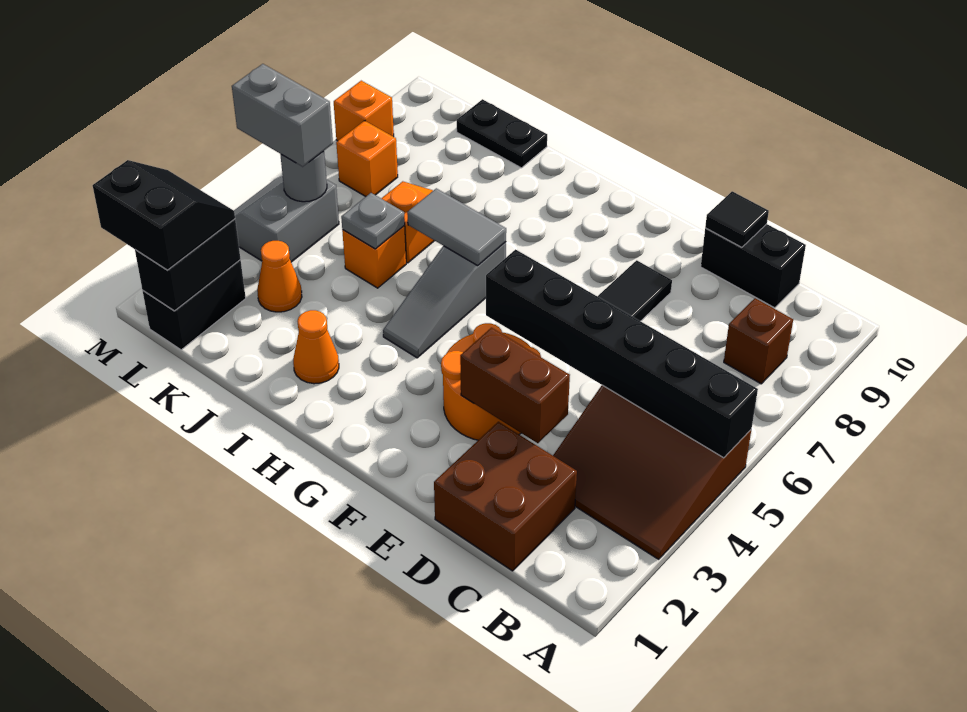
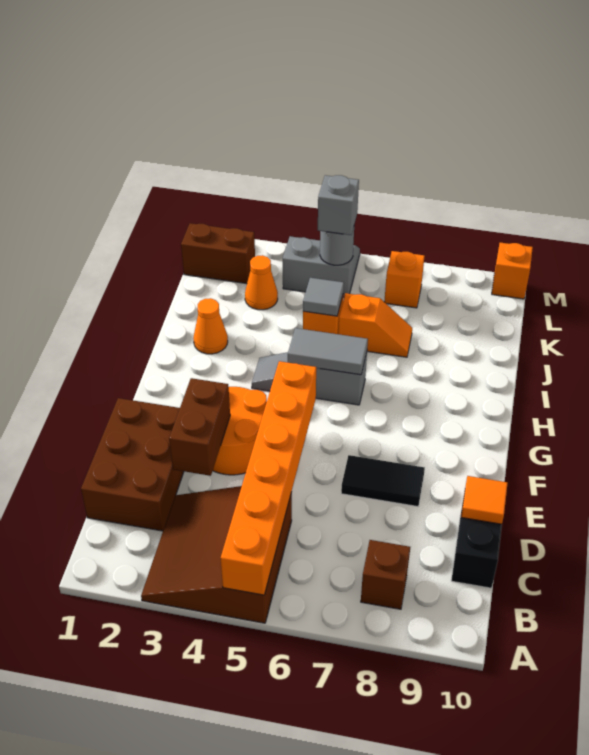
black brick A5:F5 level 2 -> orange brick A5:F5 level 2
brown brick C1:D2 level 1 -> brown brick C1:E2 level 1
black tile D10 level 2 -> orange tile D10 level 2
grey tile H6:I6 level 2 -> grey tile H5:H6 level 2
grey plate J5 level 2 -> grey tile J5 level 2
black plate J10:K10 level 1 -> none
black brick L1:L2 level 1 -> brown brick L1:L2 level 1
black brick L1:L2 level 2 -> none
black slope L1:M2 level 3 top 1 -> none
grey brick L5:M5 level 3 -> grey brick L5 level 3
orange brick M8 level 1 -> orange brick M10 level 1

